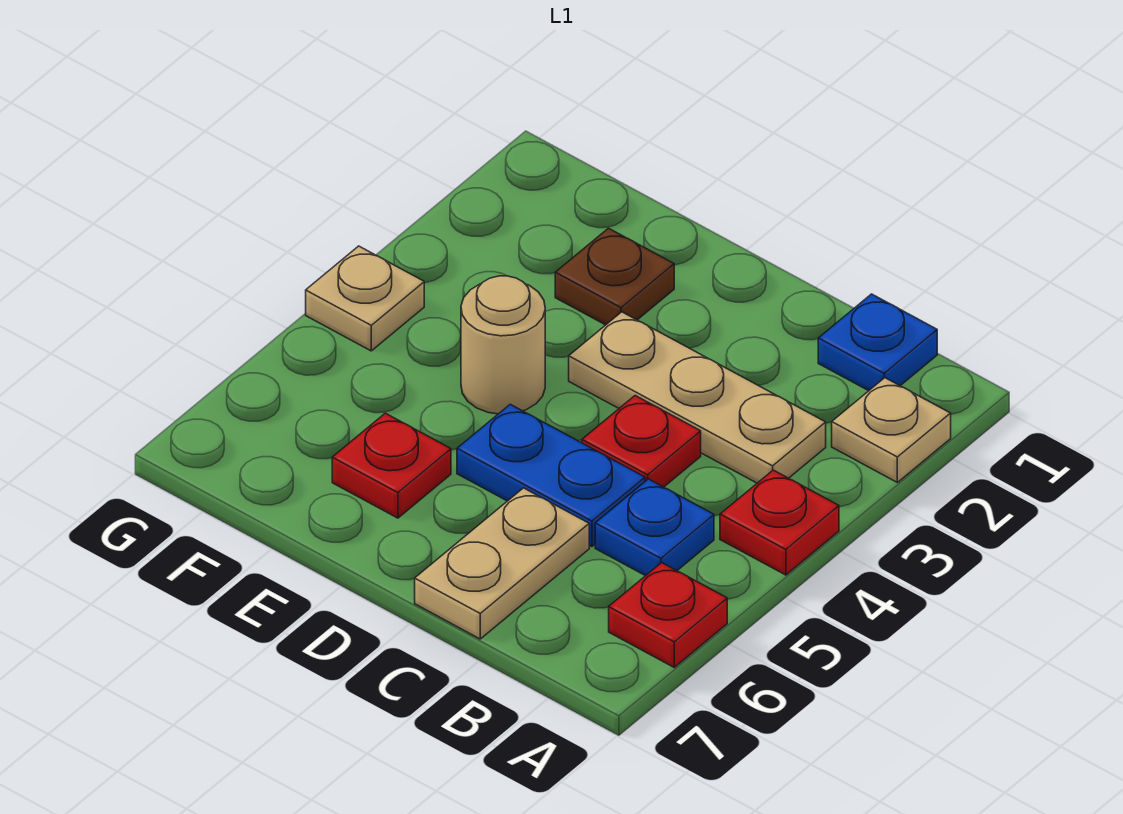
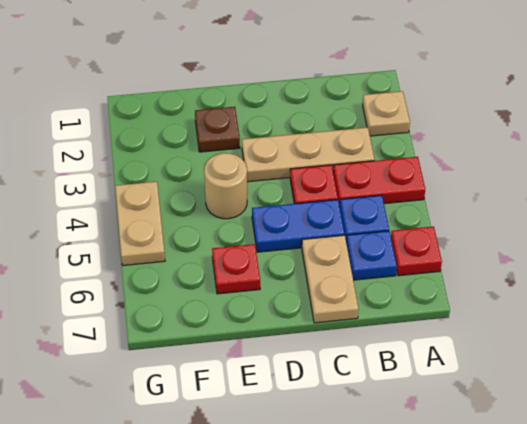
red plate A4 level 1 -> red plate A4:B4 level 1
blue plate B1 level 1 -> blue plate B6 level 1
tan plate G4 level 1 -> tan plate G4:G5 level 1

